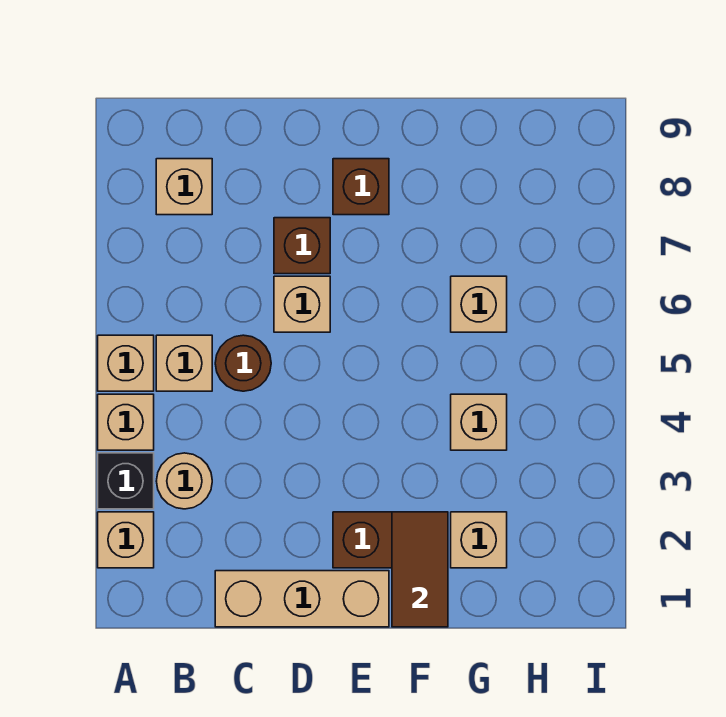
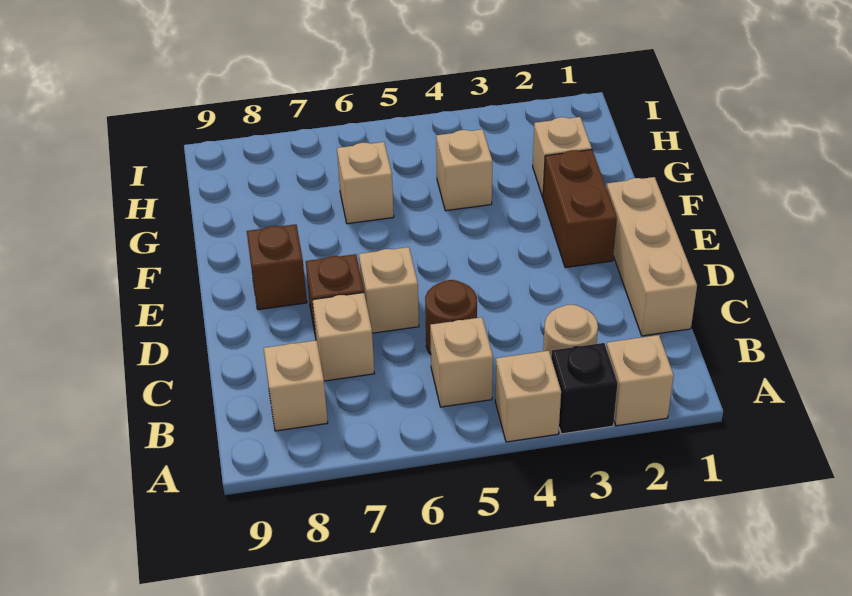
tan brick A5 level 1 -> tan brick C7 level 1
brown tile F1:F2 level 2 -> none

